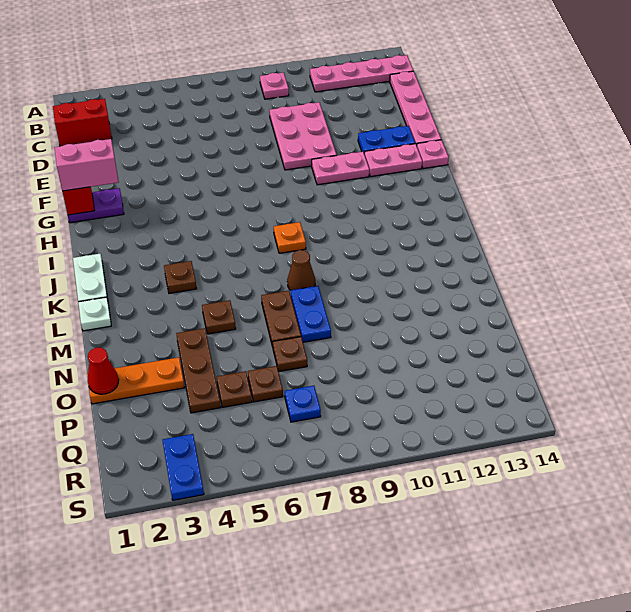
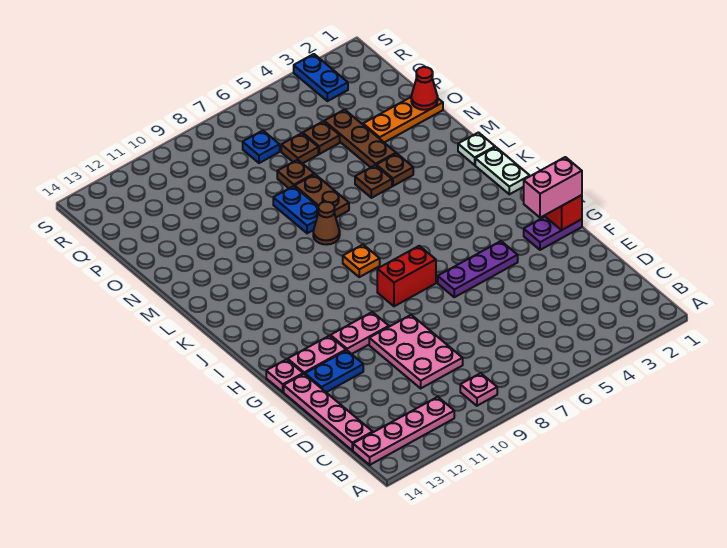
red brick C1:C2 level 1 -> red brick H7:H8 level 1
none -> purple plate G4:G6 level 1
brown plate K4 level 1 -> brown plate M4 level 1

